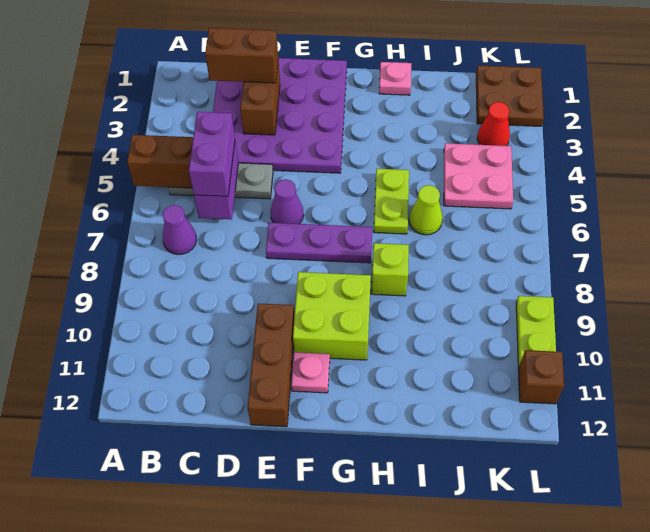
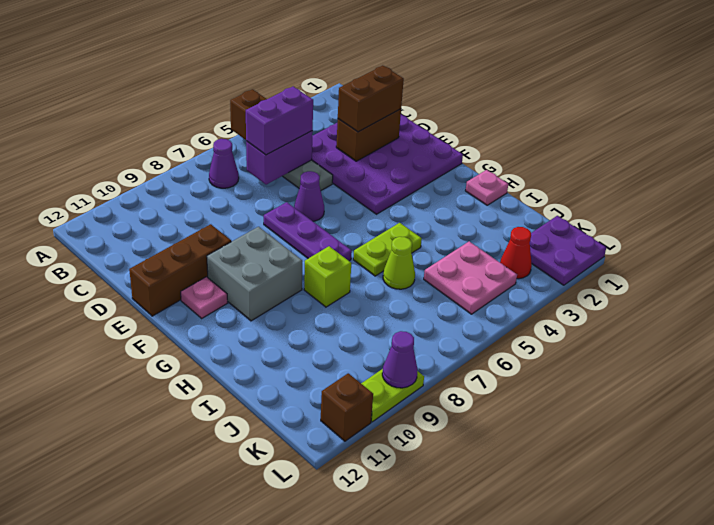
brown brick C2:D2 level 3 -> brown brick D2:D3 level 3
lime brick F9:G10 level 1 -> grey brick F9:G10 level 1
brown plate K1:L2 level 1 -> purple plate K1:L2 level 1
none -> purple cone L9 level 2

